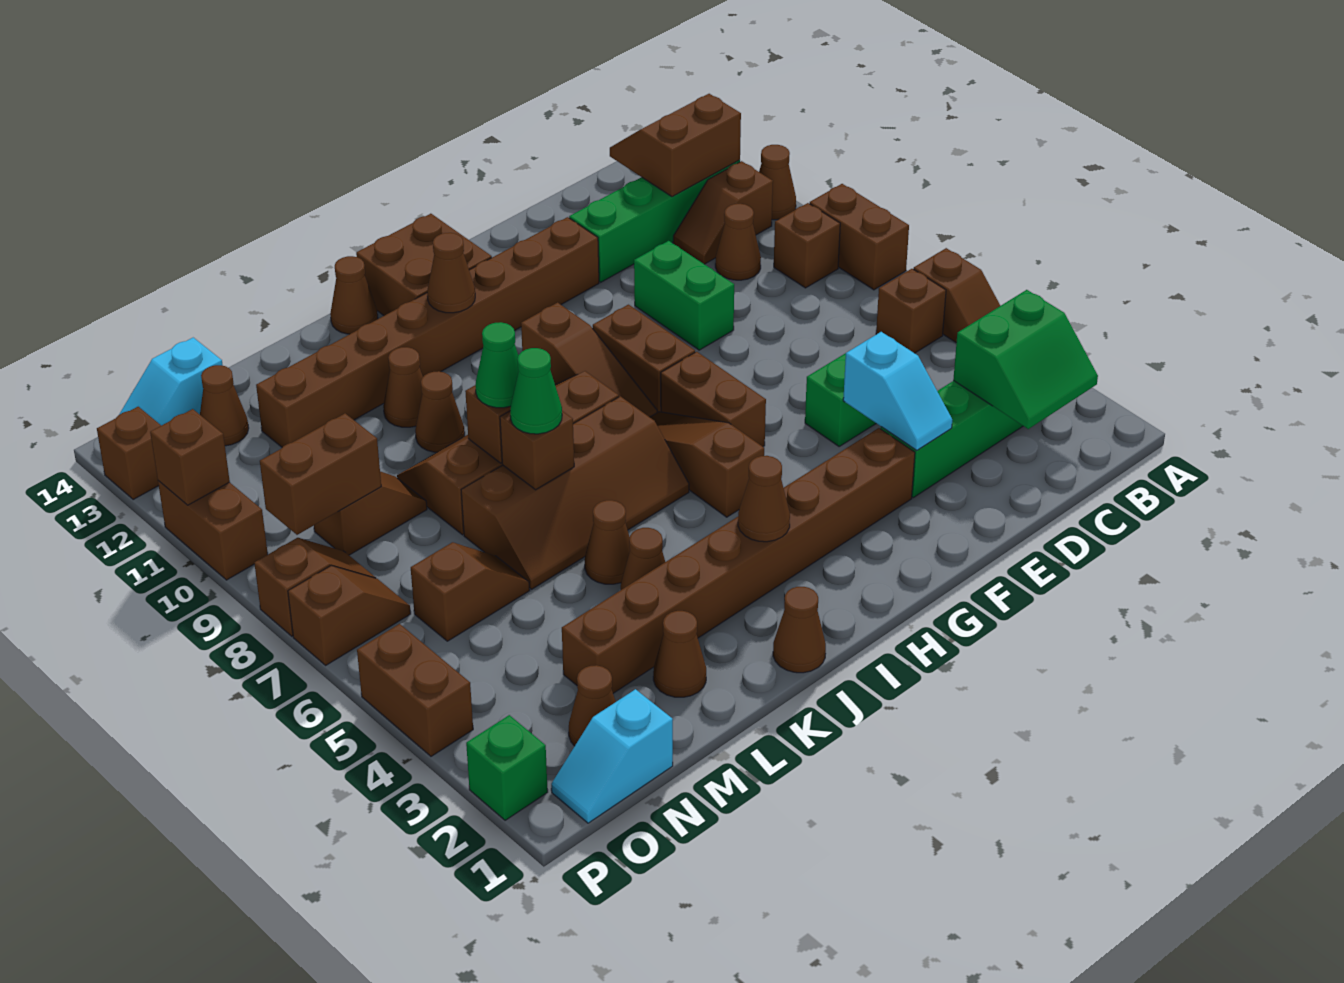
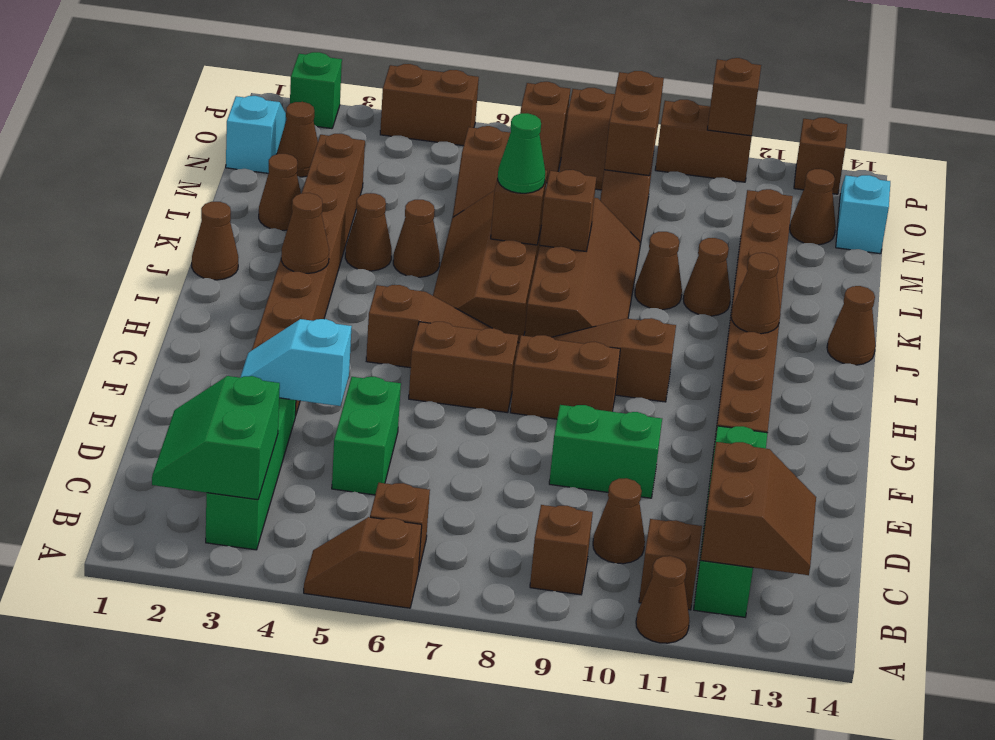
brown brick A8:A9 level 1 -> none
brown brick H13:I14 level 1 -> none
green cone K8 level 3 -> none

